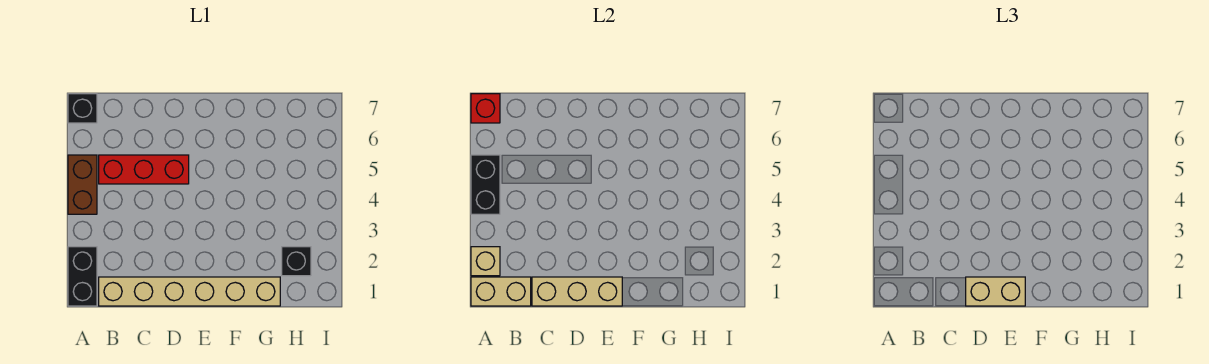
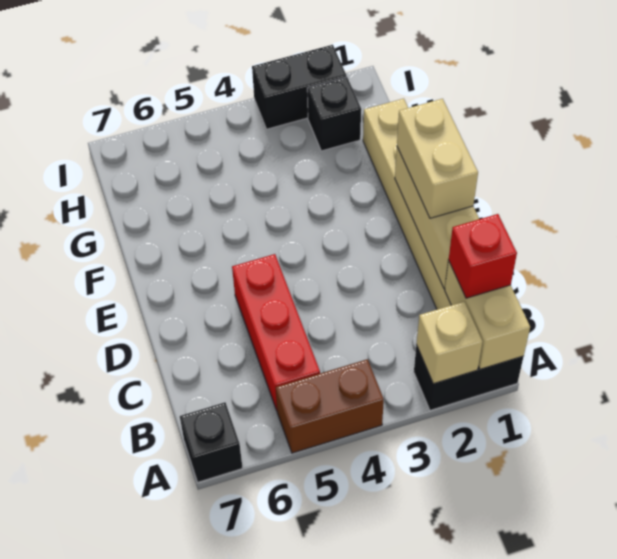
black brick A4:A5 level 2 -> black brick I2:I3 level 1
red brick A7 level 2 -> red brick B1 level 3

